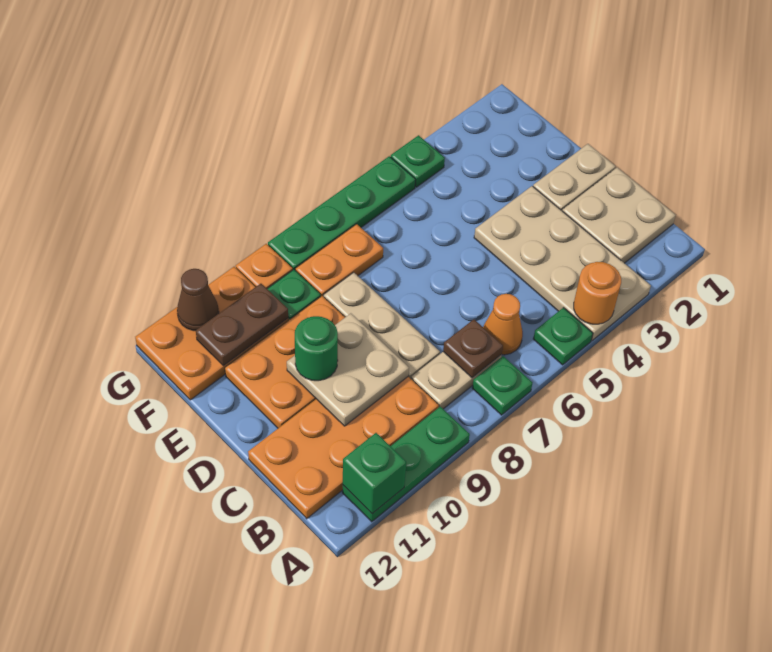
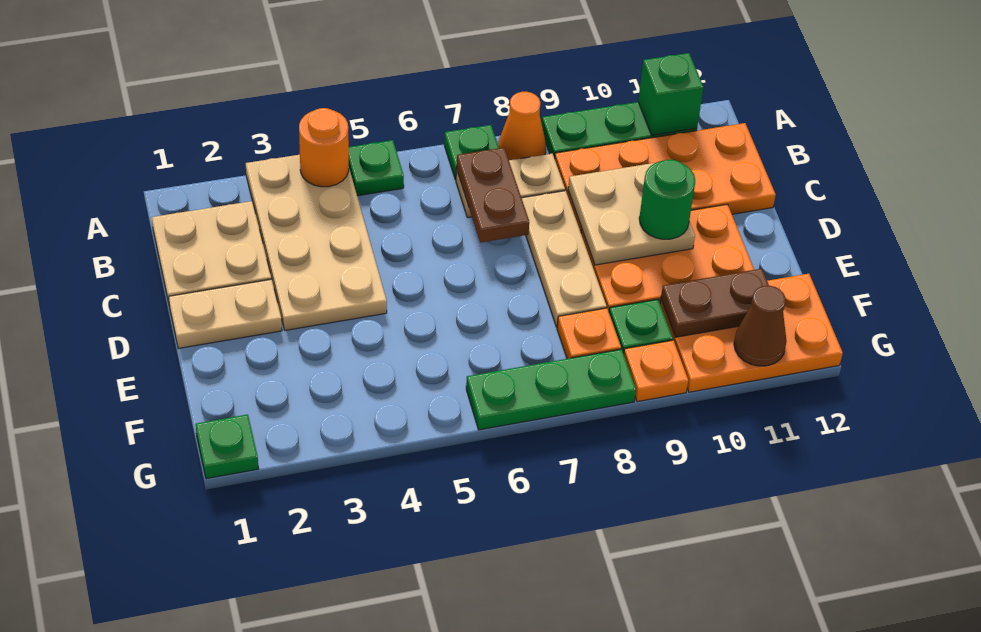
orange cone B6 level 1 -> orange cone A8 level 1
brown plate B7 level 2 -> brown plate B7:C7 level 2
orange plate F7:F8 level 1 -> orange plate F8 level 1
green plate G4 level 1 -> green plate G1 level 1
green plate G5:G8 level 1 -> green plate G6:G8 level 1

